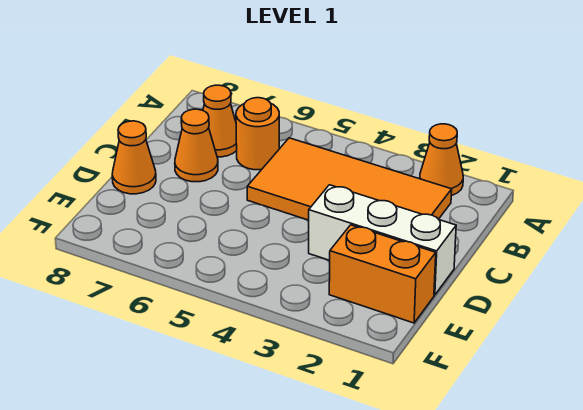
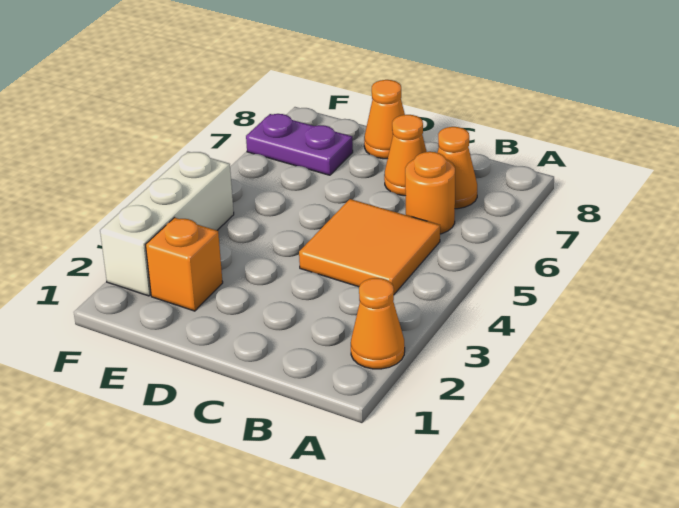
orange tile B2:C5 level 1 -> orange tile B4:C5 level 1
white brick D1:D3 level 1 -> white brick F2:F4 level 1
orange brick E1:E2 level 1 -> orange brick E2 level 1
none -> purple plate E7:F7 level 1

